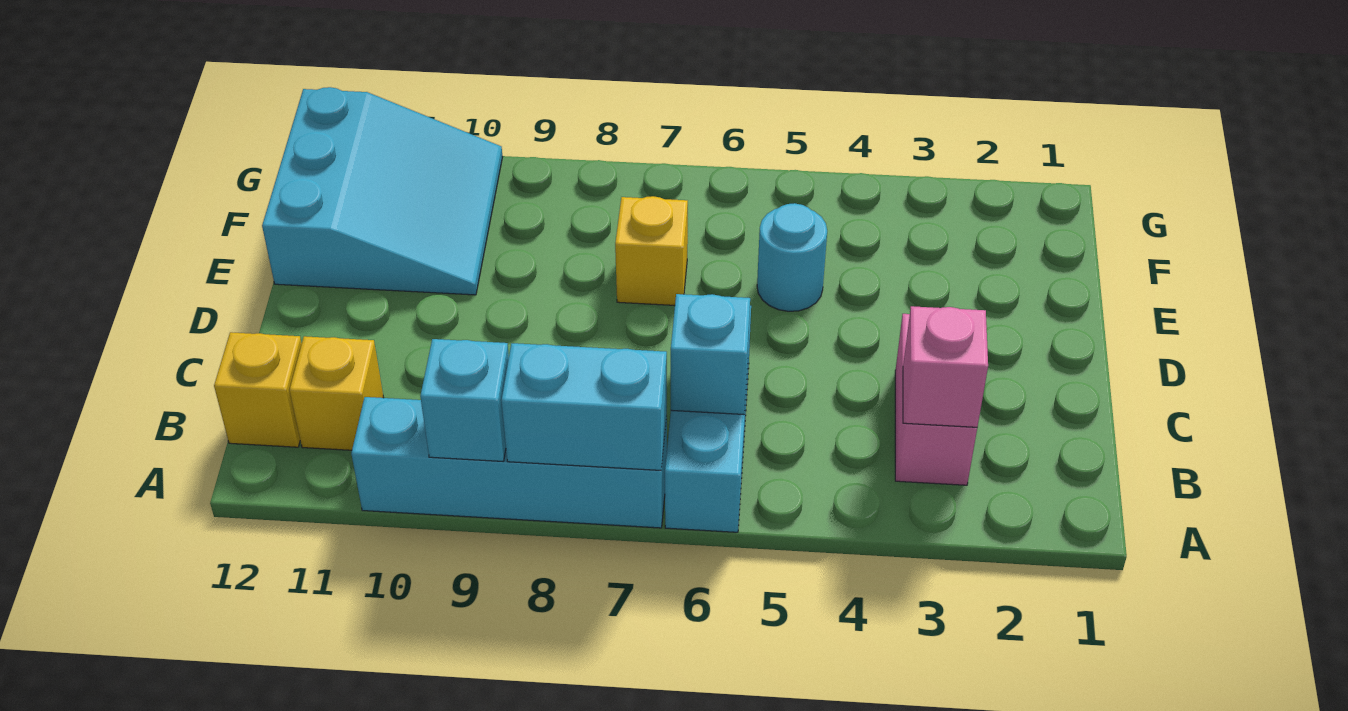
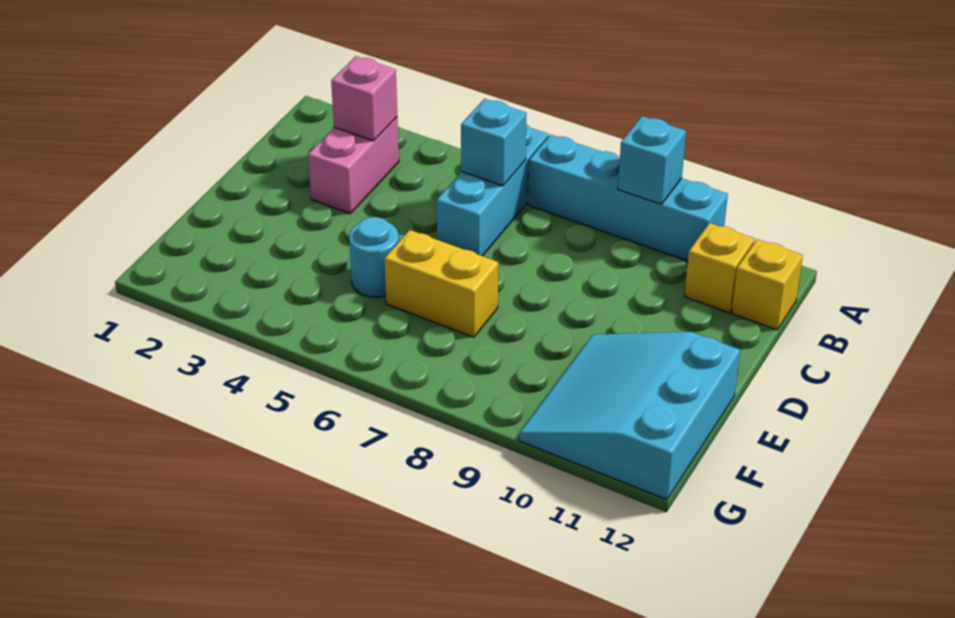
cyan brick A7:A8 level 2 -> none
yellow brick E7 level 1 -> yellow brick E6:E7 level 1

